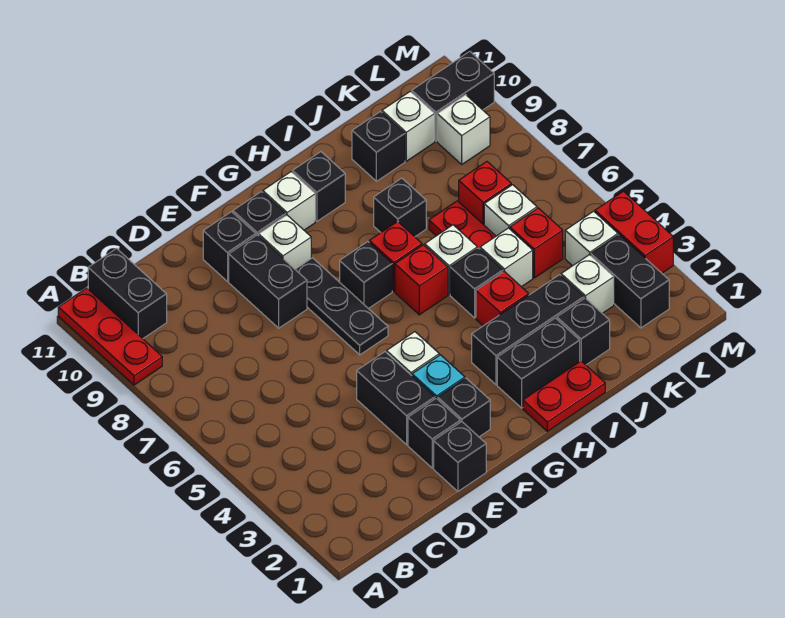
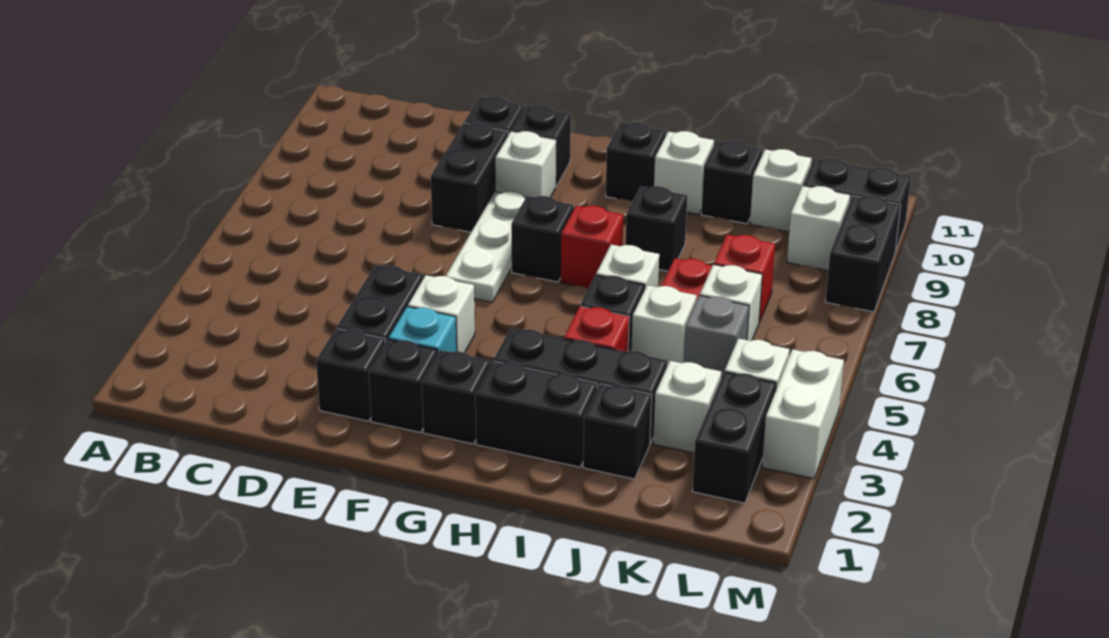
red plate A9:A11 level 1 -> none
black brick B10:B11 level 1 -> black brick M8:M9 level 1
black brick E1 level 1 -> black brick G2 level 1
black plate F6:F8 level 1 -> white plate F6:F8 level 1
white brick G10 level 1 -> white brick I10 level 1
red plate H1:I1 level 1 -> none
red brick H6 level 1 -> none
red brick K5 level 1 -> grey brick K5 level 1
red brick M3:M4 level 1 -> white brick M3:M4 level 1

